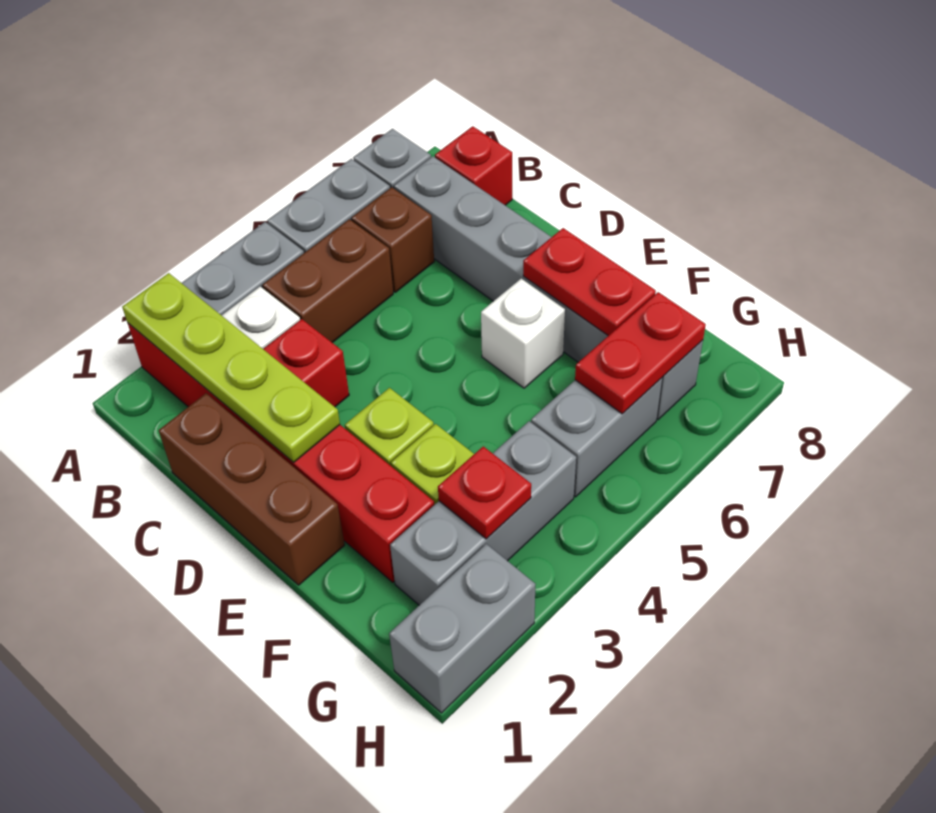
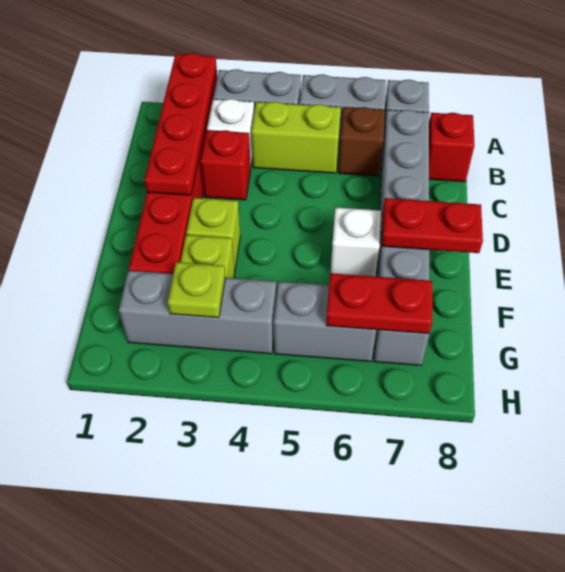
lime plate A2:D2 level 2 -> red plate A2:D2 level 2
brown brick B4:B5 level 1 -> lime brick B4:B5 level 1
brown brick C1:E1 level 1 -> none
red plate E7:F7 level 2 -> red plate E7:E8 level 2
red plate G3 level 2 -> lime plate G3 level 2
grey brick H1:H2 level 1 -> none

